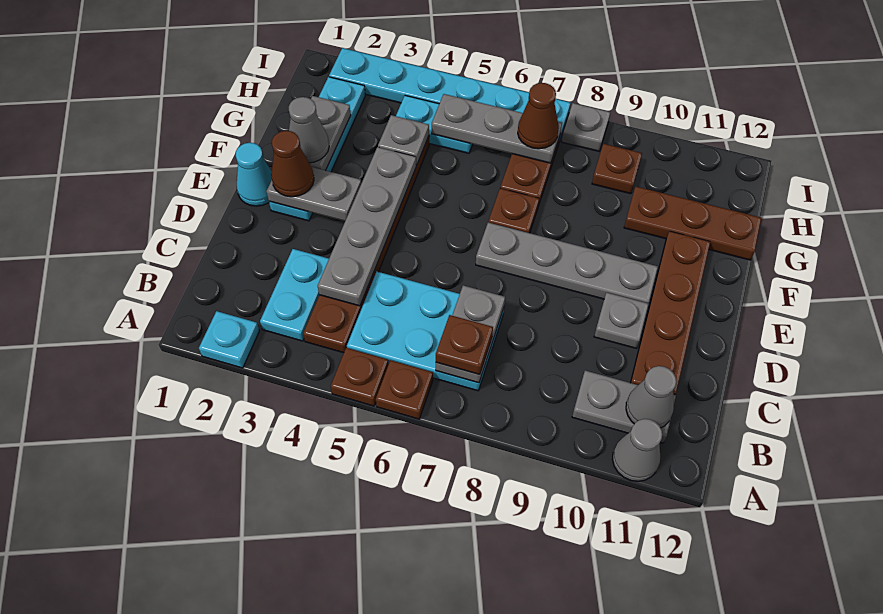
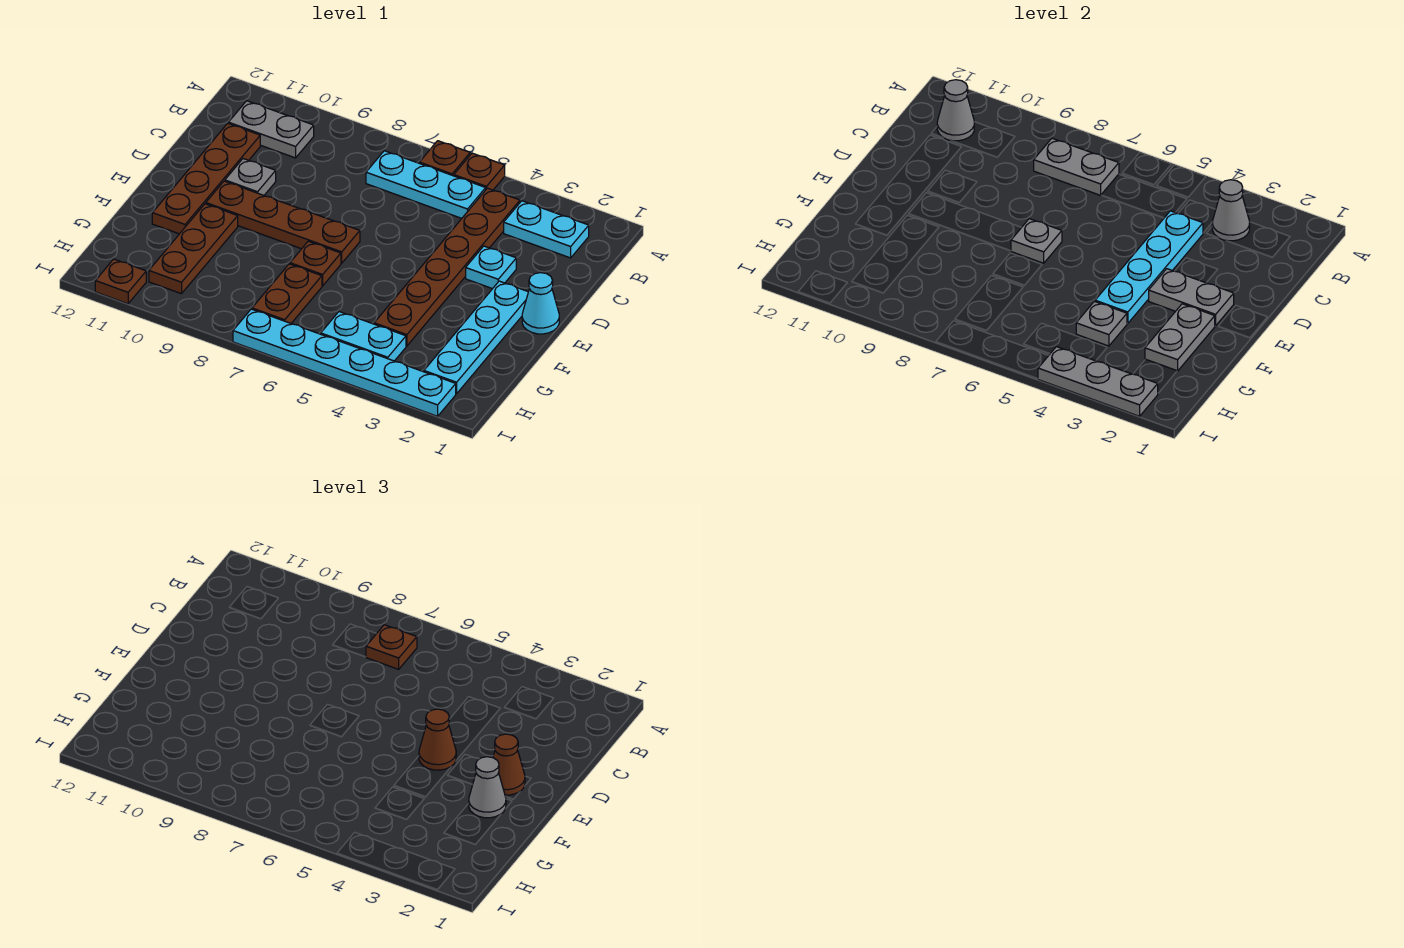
cyan plate A2 level 1 -> cyan plate D3 level 1
grey cone A11 level 1 -> grey cone B3 level 2
cyan plate B3:C3 level 1 -> cyan plate B2:B3 level 1
cyan plate B5:C7 level 1 -> cyan plate B5:B7 level 1
grey plate B7:C7 level 2 -> grey plate B7:B8 level 2
grey plate C4:F4 level 2 -> cyan plate C4:F4 level 2
grey plate E7:E10 level 1 -> brown plate E7:E10 level 1
brown plate G10:G12 level 1 -> brown plate F10:H10 level 1
grey plate H5:H7 level 2 -> grey plate I2:I4 level 2
brown cone H7 level 3 -> brown cone E4 level 3
brown plate H9 level 1 -> brown plate I11 level 1
grey plate I8 level 1 -> grey plate E7 level 2

